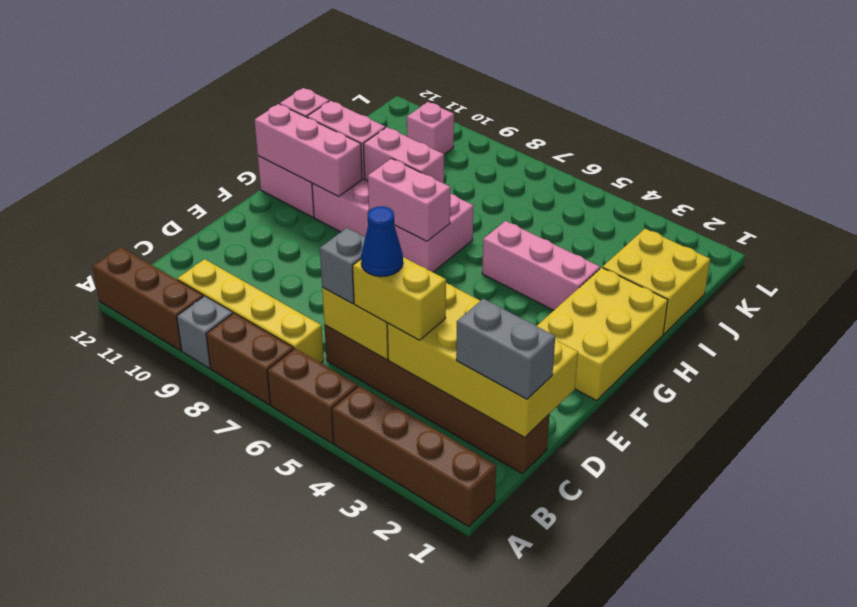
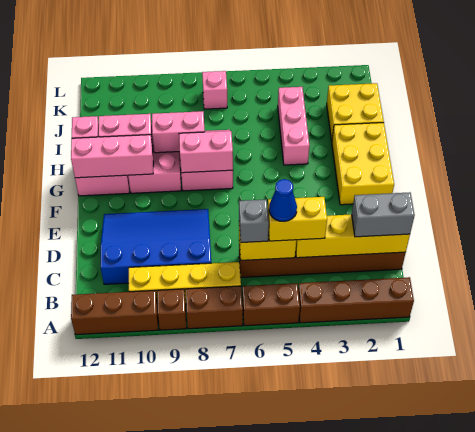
grey brick A9 level 1 -> brown brick A9 level 1
yellow brick C1:D4 level 2 -> yellow brick C1:C4 level 2
none -> blue slope C8:E11 level 1 top C
pink brick H3:H5 level 1 -> pink brick H4:J4 level 1
pink brick K10 level 1 -> pink brick K7 level 1

